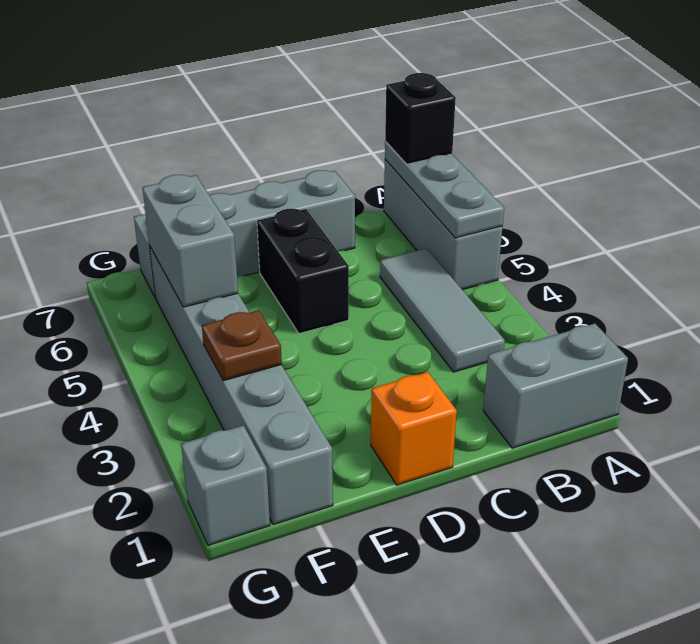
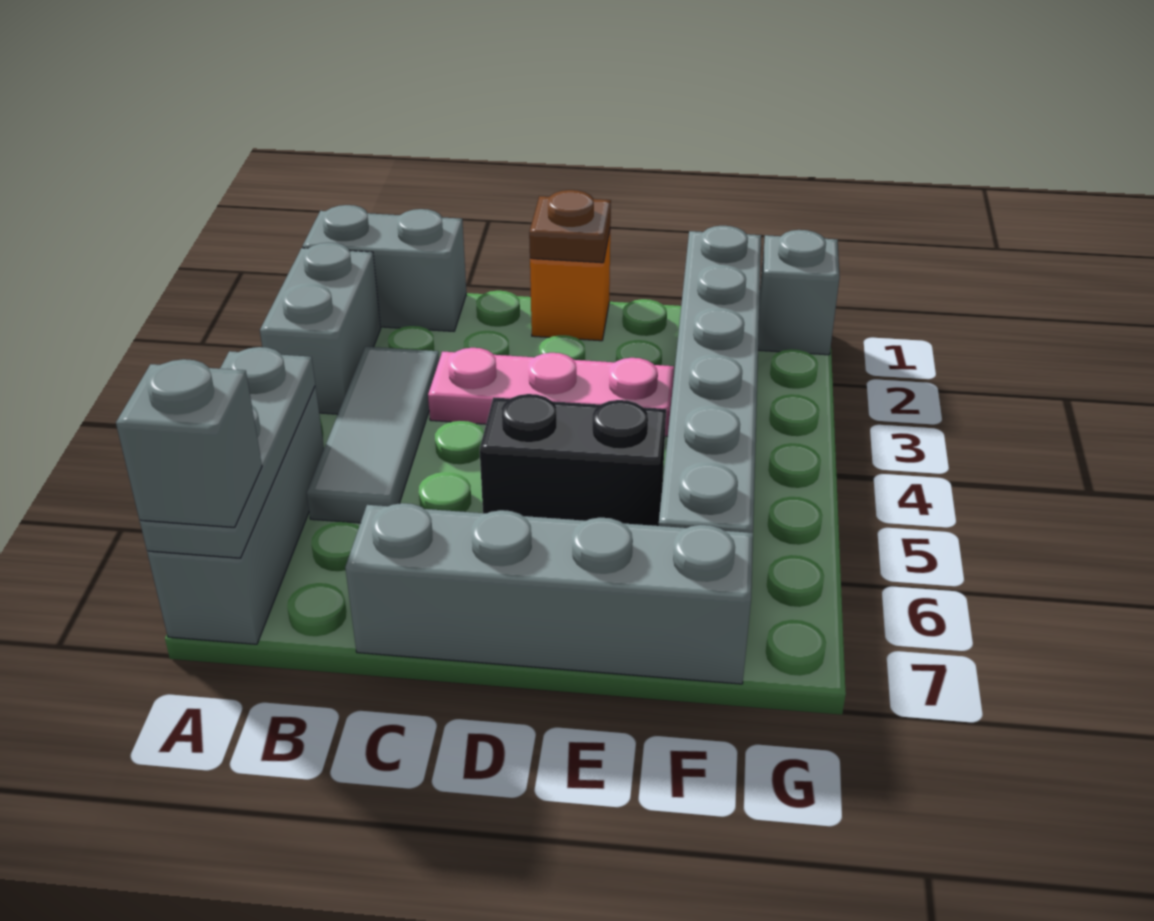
black brick A7 level 3 -> grey brick A7 level 3
none -> pink plate C3:E3 level 1
black brick D5:D6 level 1 -> black brick D5:E5 level 1
brown plate F3 level 2 -> brown plate D1 level 2
grey brick F5:F6 level 2 -> grey brick A2:A3 level 1

